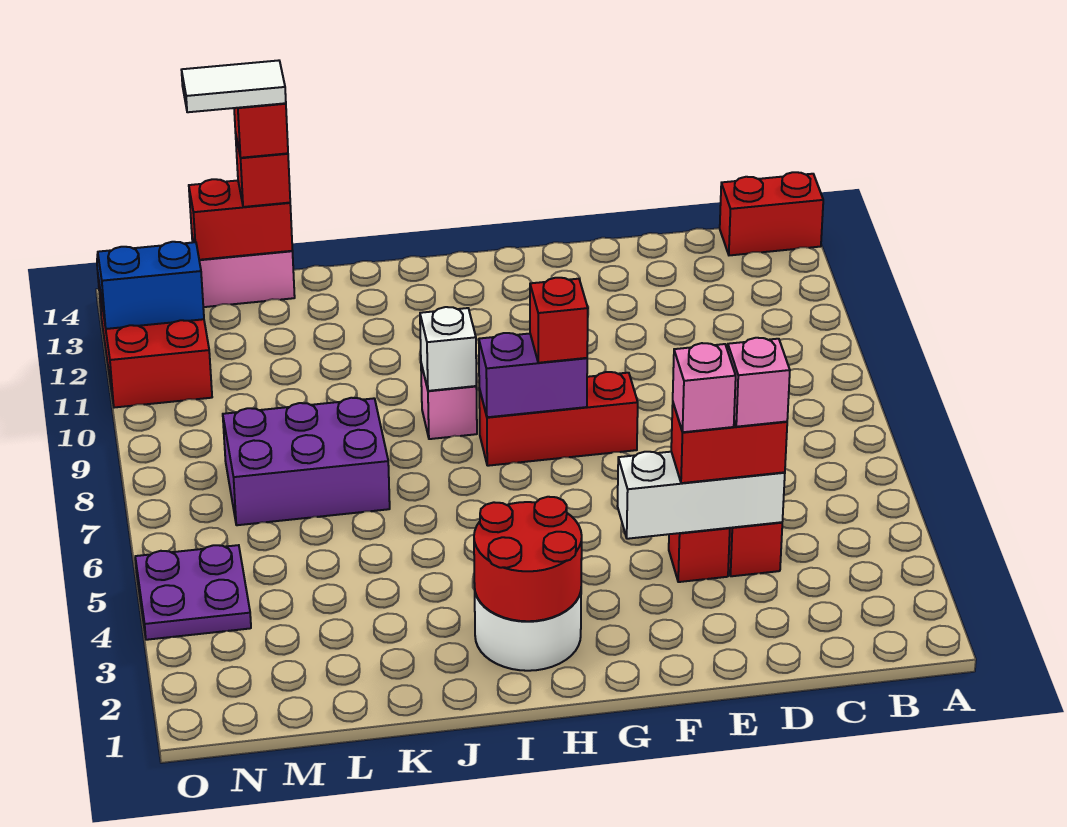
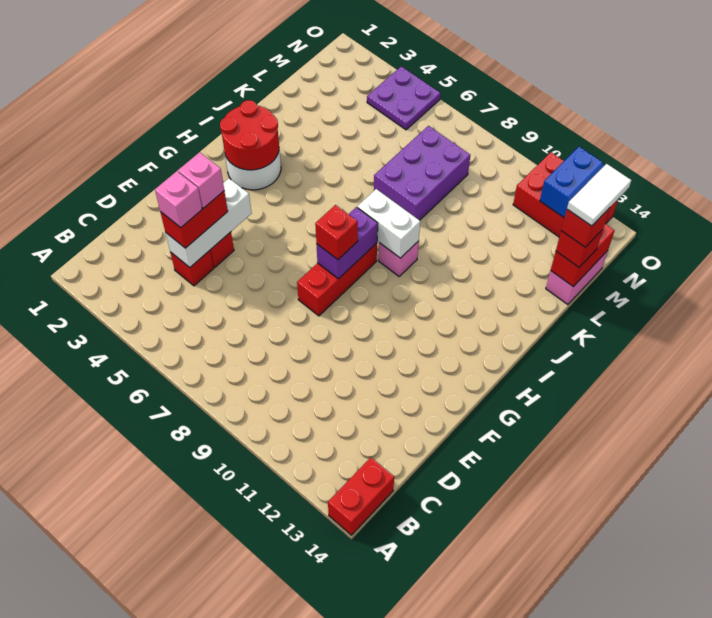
white brick I9 level 2 -> white brick I8:I9 level 2

